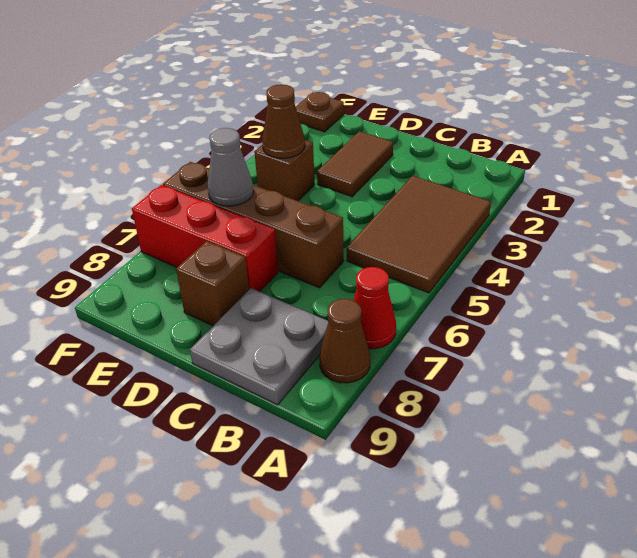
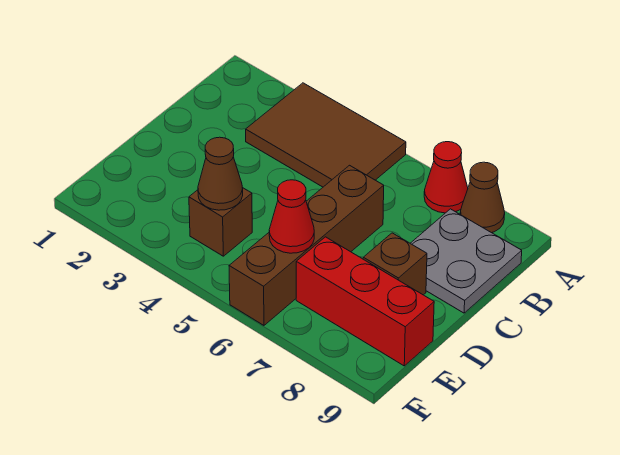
brown tile D2:D3 level 1 -> none
red brick D7:F7 level 1 -> red brick E7:E9 level 1
grey cone E6 level 2 -> red cone E6 level 2
brown plate F1 level 1 -> none

